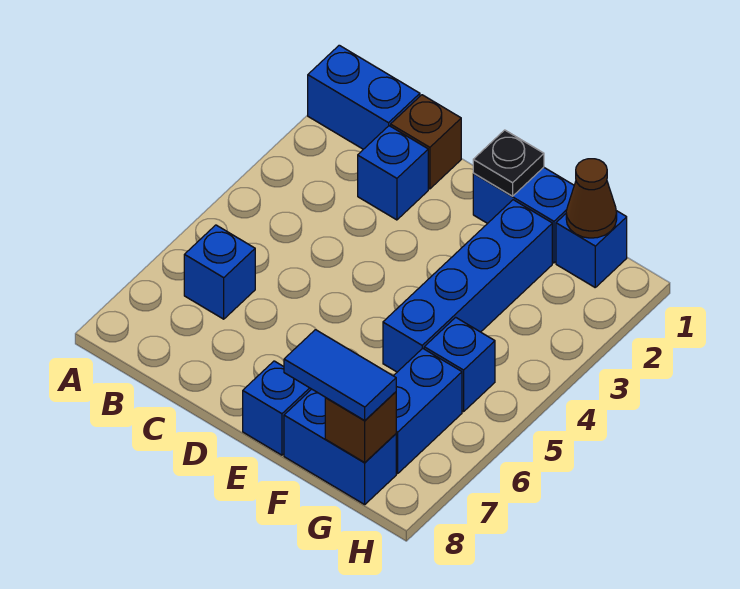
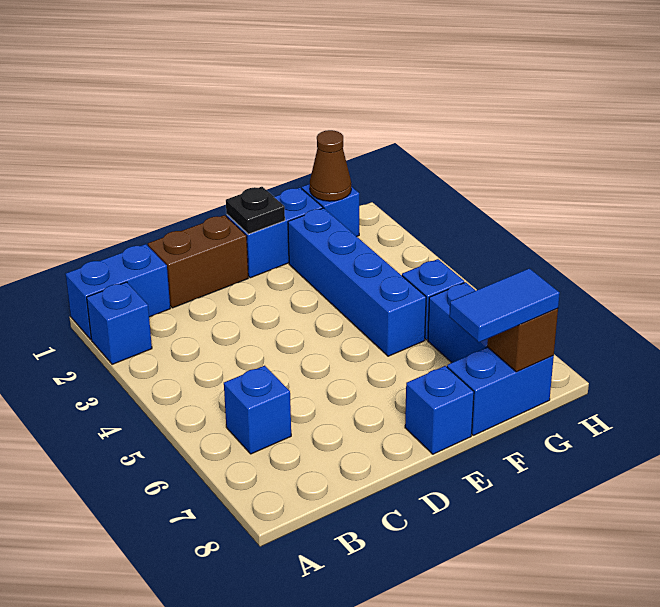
brown brick C1 level 1 -> brown brick C1:D1 level 1
blue brick C2 level 1 -> blue brick A2 level 1

